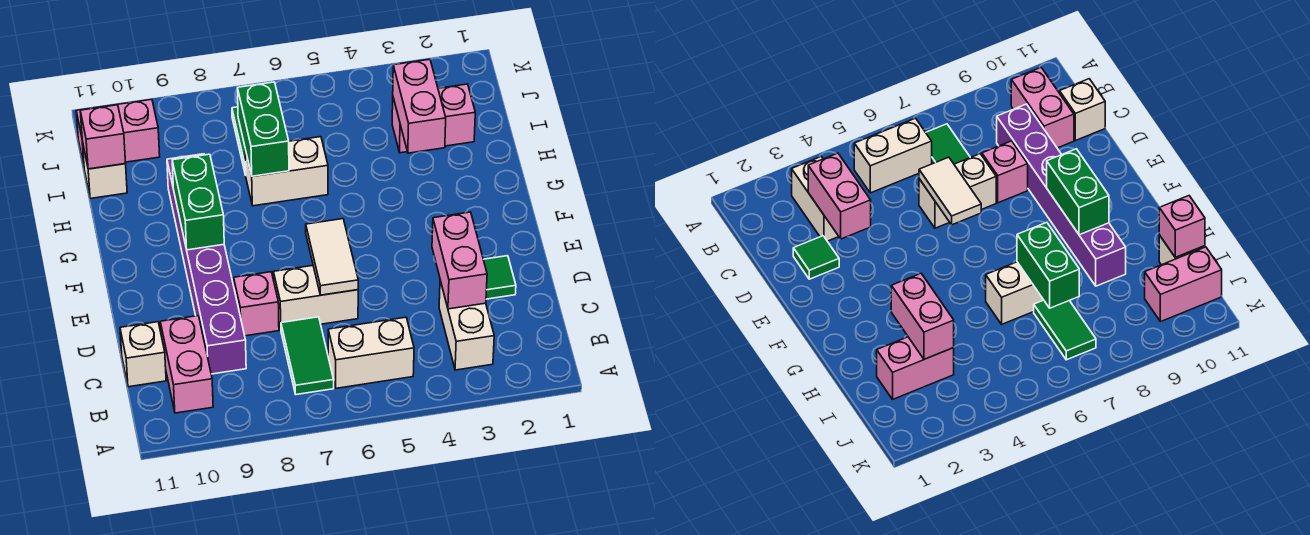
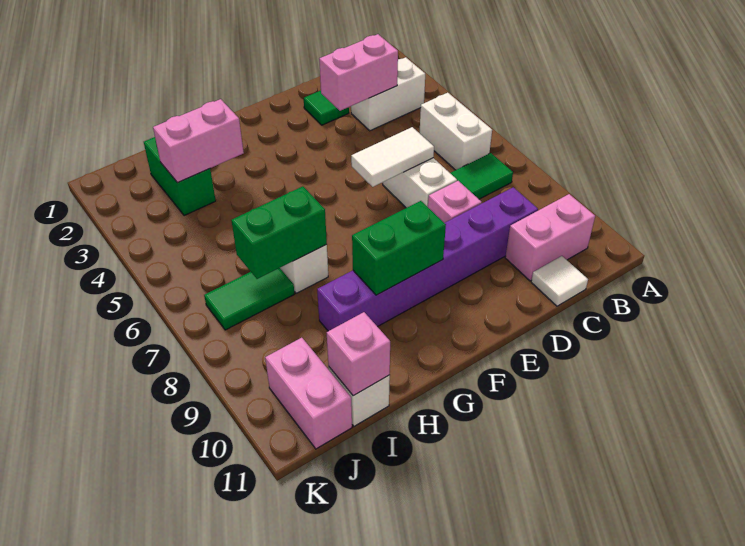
white brick C11 level 1 -> white tile C11 level 1
pink brick I2:I3 level 1 -> green brick I2:I3 level 1

